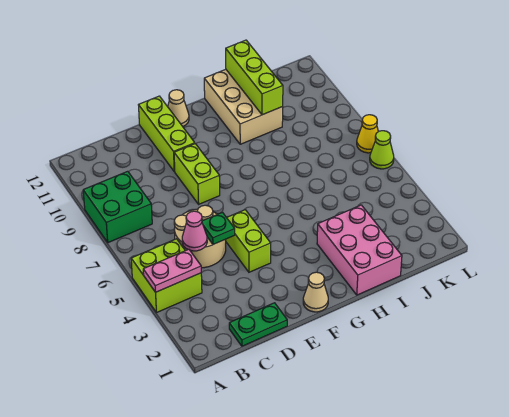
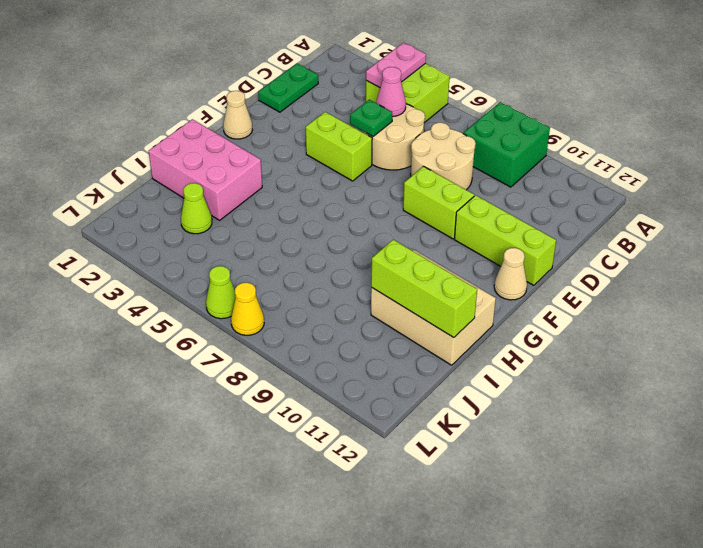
none -> tan round brick C7:D8 level 1
none -> lime cone J3 level 1

